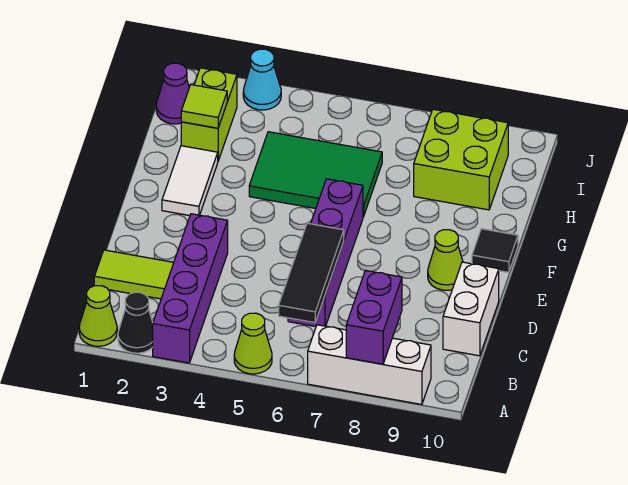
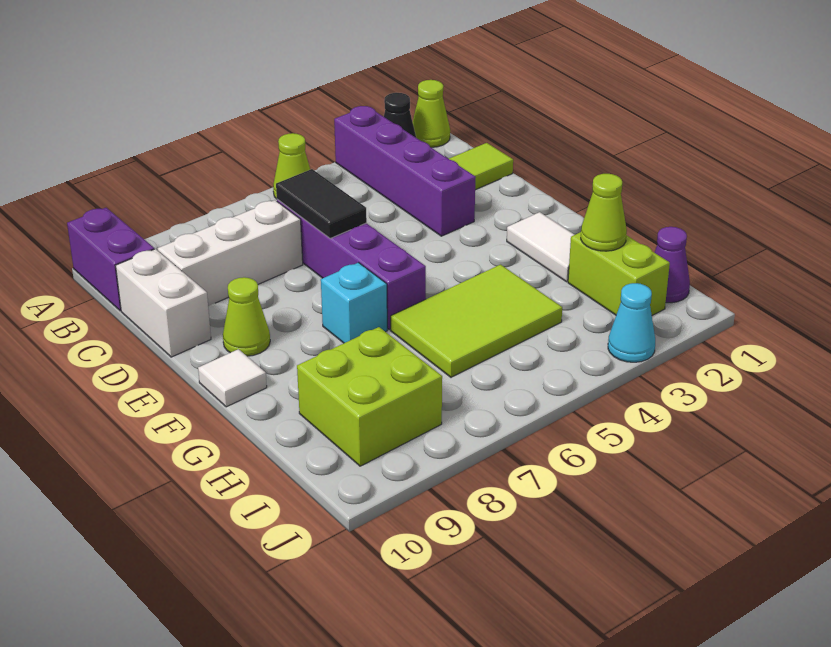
white brick A7:A9 level 1 -> white brick C7:C9 level 1
purple brick A8:B8 level 2 -> purple brick A10:B10 level 1
black tile B6:D6 level 2 -> black tile C6:D6 level 2
none -> cyan brick F7 level 1
black tile F10 level 1 -> white tile F10 level 1
green tile G4:H6 level 1 -> lime tile G4:H6 level 1
lime tile H2 level 2 -> lime cone H2 level 2

